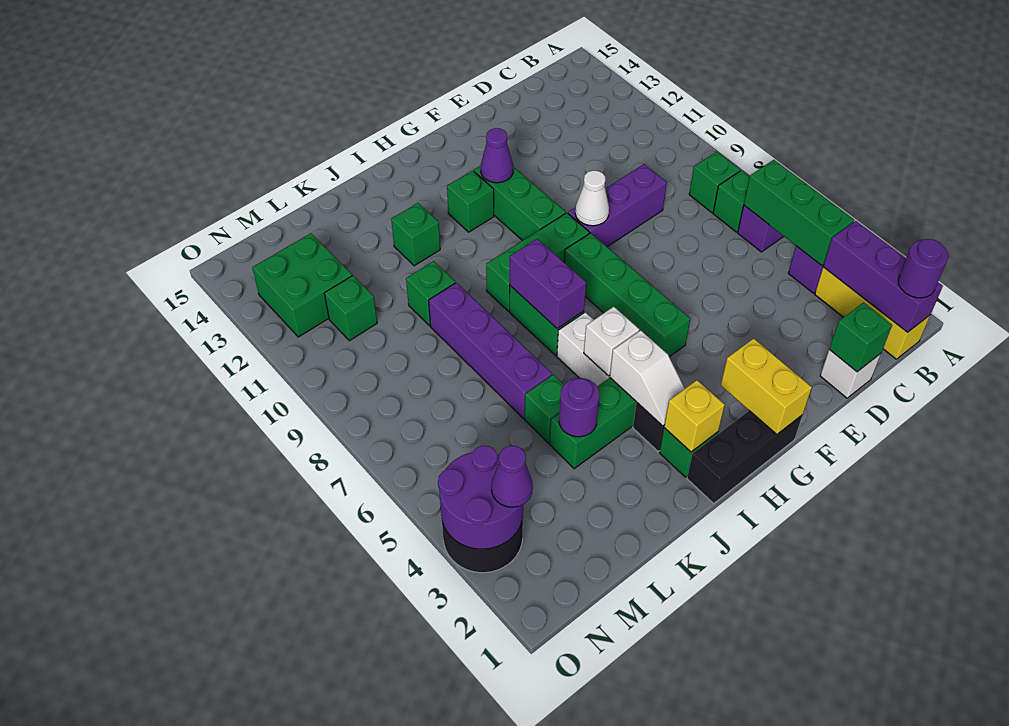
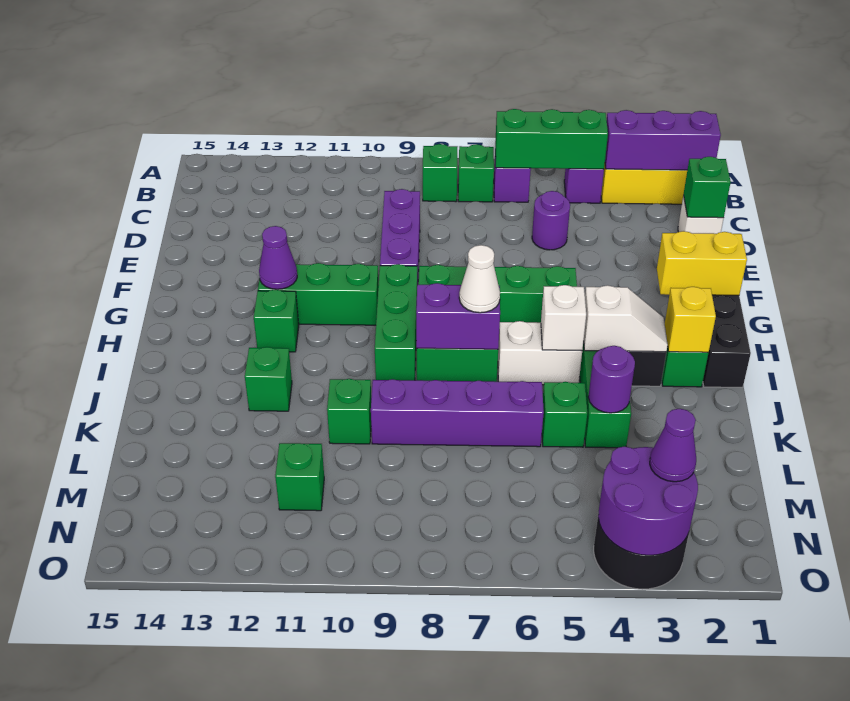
purple round brick B1 level 3 -> purple round brick D5 level 1
white cone F9 level 2 -> white cone I7 level 3
green brick M12:N13 level 1 -> none

